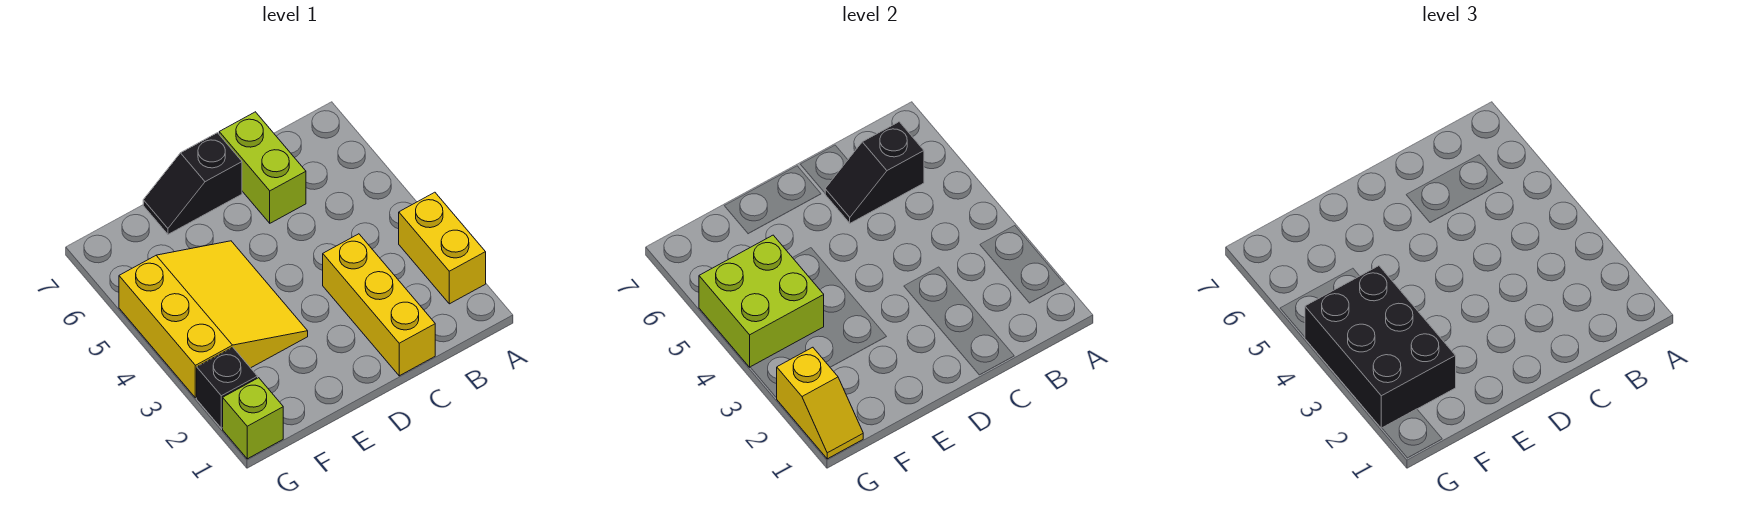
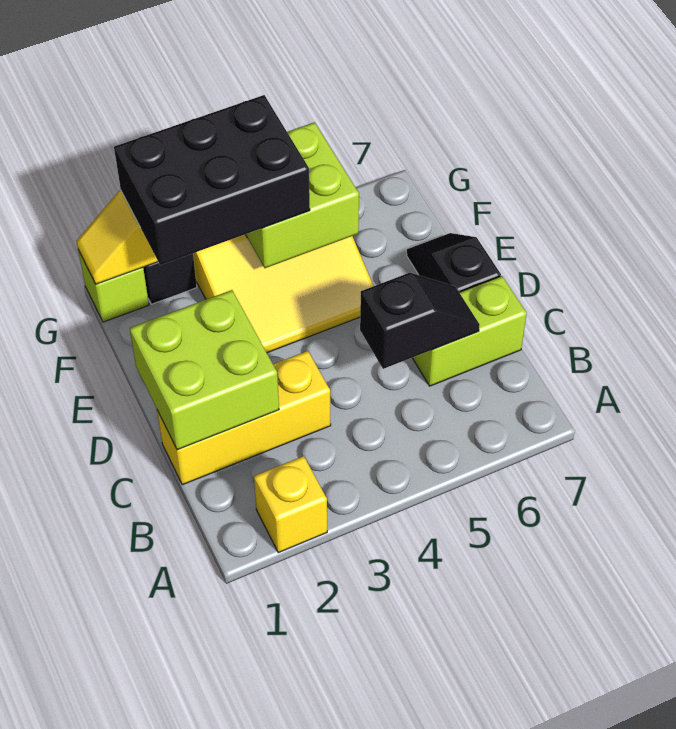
yellow brick A2:A3 level 1 -> yellow brick A2 level 1
black slope B6:C6 level 2 top B -> black slope C5:C6 level 2 top 5
none -> lime brick C1:D2 level 2

